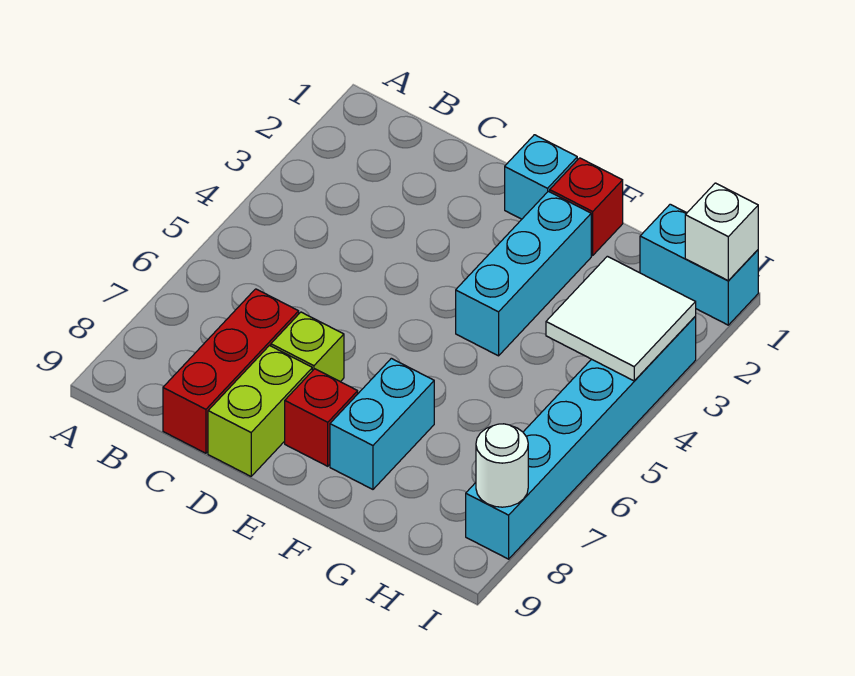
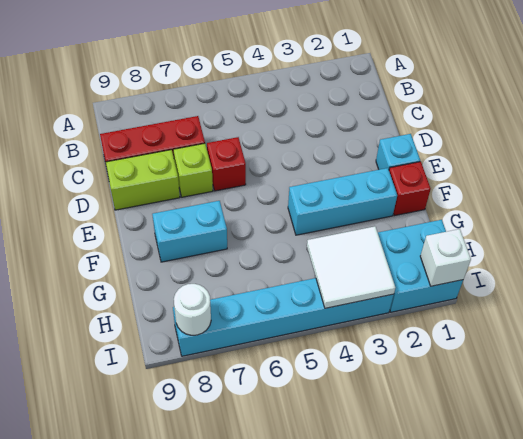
red brick E8 level 1 -> red brick D6 level 1
cyan brick H1:I1 level 1 -> cyan brick H1:I2 level 1

